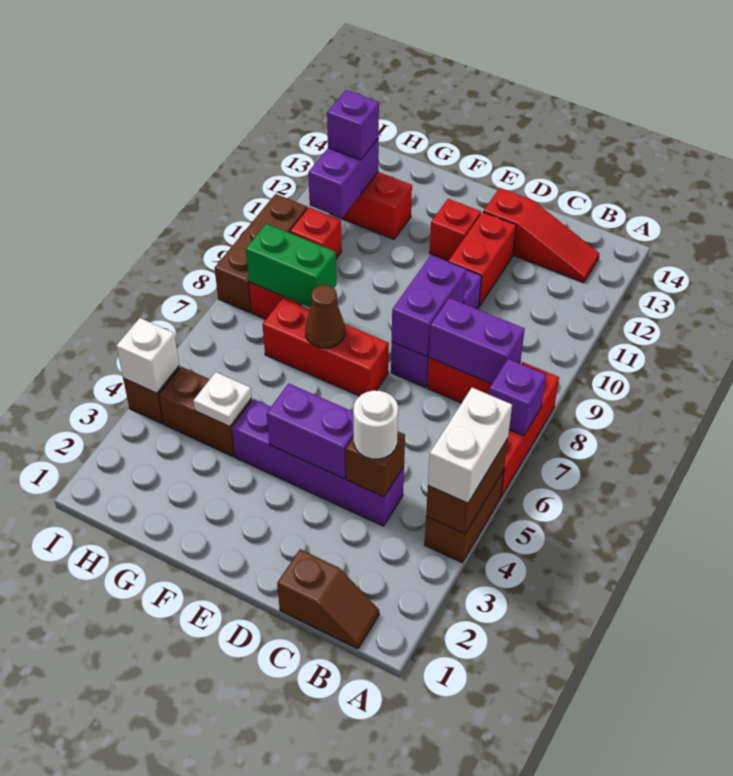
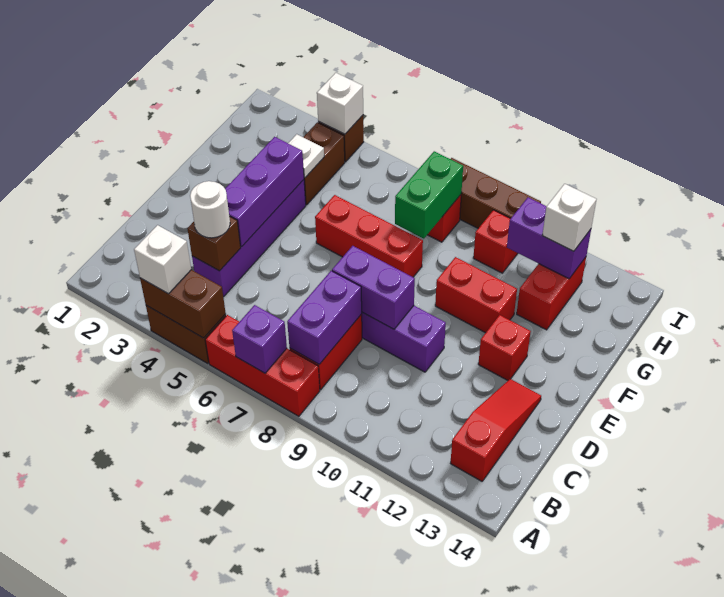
white brick A4:A5 level 3 -> white brick A4 level 3
brown slope B1:C1 level 1 top C -> none
red slope B13:D13 level 1 top D -> red slope B13:D13 level 1 top B
purple brick D4:E4 level 2 -> purple brick D4:F4 level 2
red brick D11:D12 level 1 -> red brick F10:F11 level 1
red brick E7:G7 level 1 -> red brick F6:F8 level 1
brown cone F7 level 2 -> none
purple brick H12 level 3 -> white brick H12 level 3

